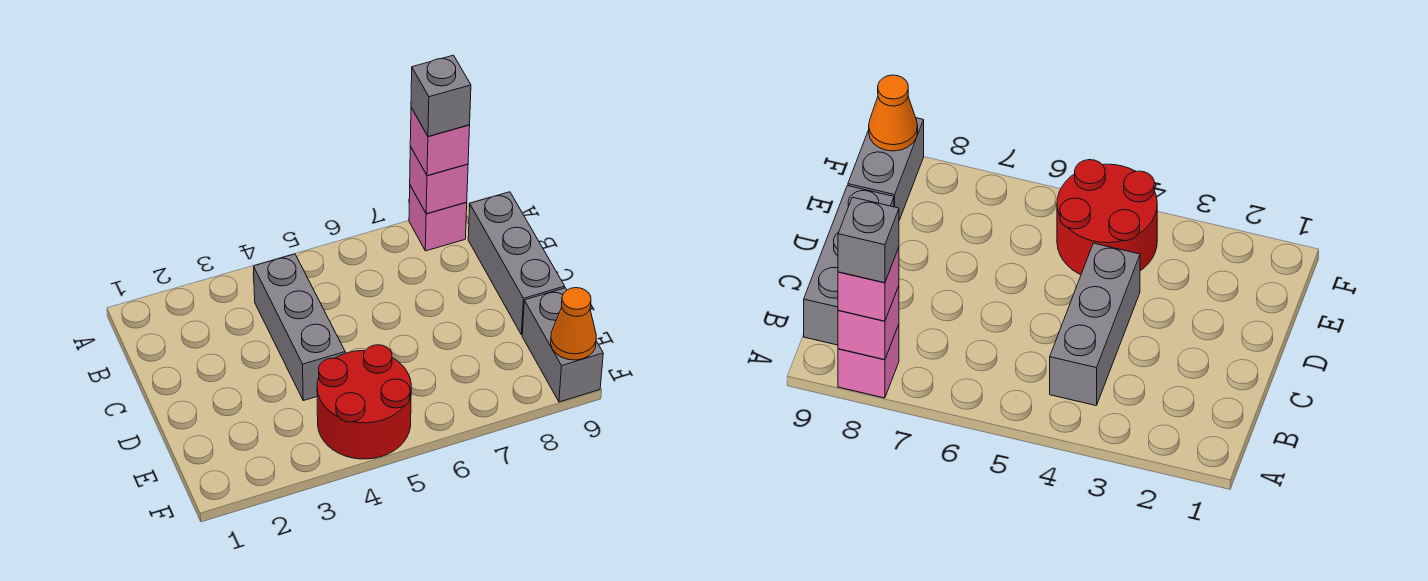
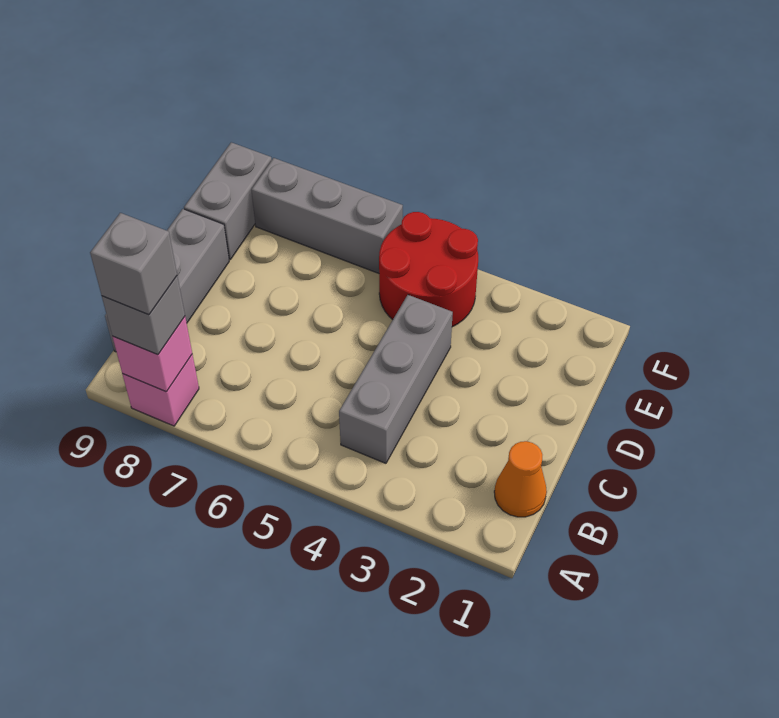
pink brick A8 level 3 -> grey brick A8 level 3
none -> grey brick F6:F8 level 1
orange cone F9 level 2 -> orange cone B1 level 1

